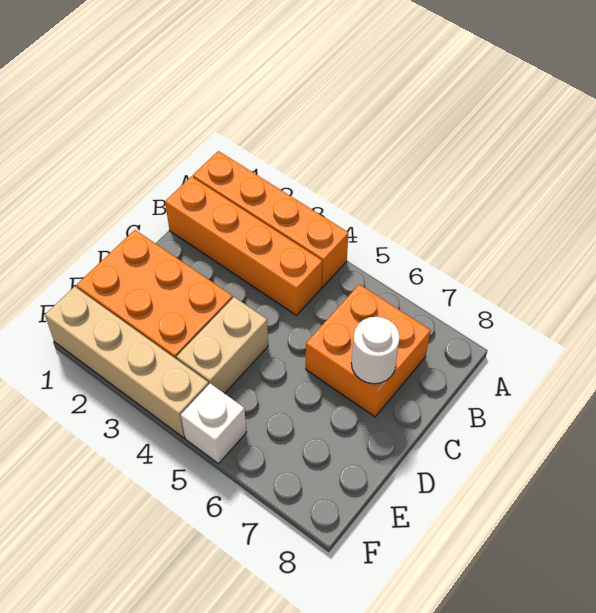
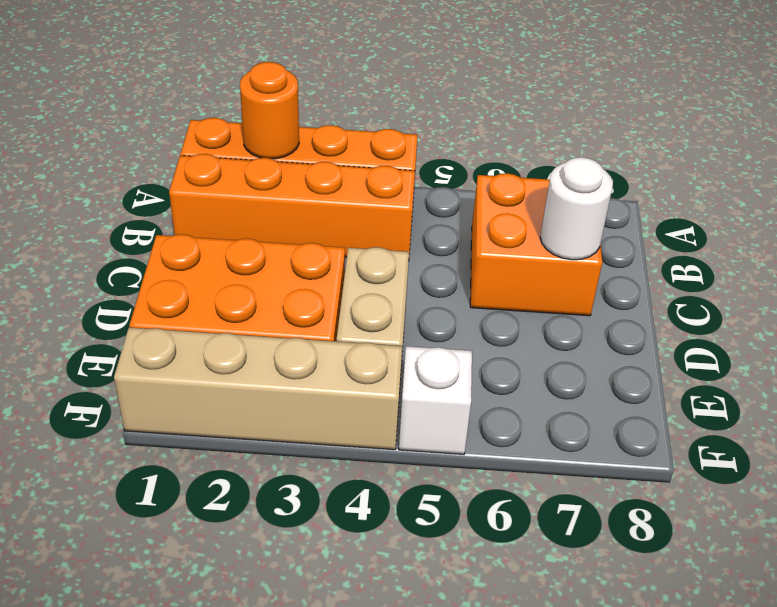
none -> orange round brick A2 level 2

